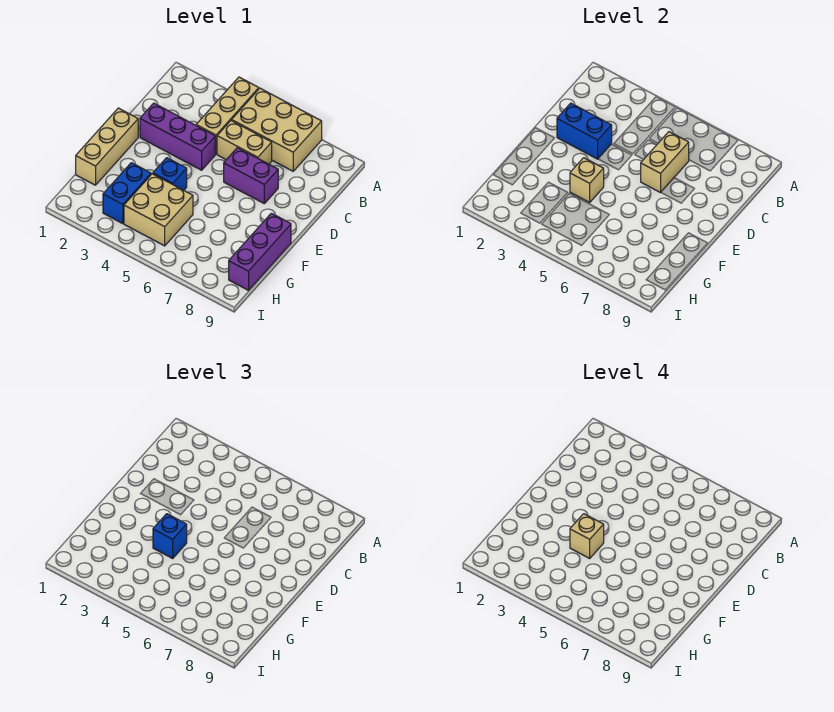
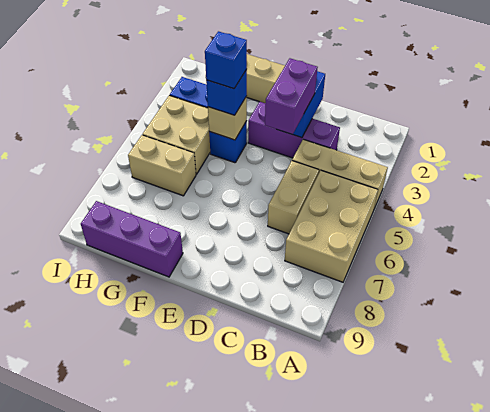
tan brick C6:D6 level 2 -> tan brick G6:H6 level 1
purple brick D2:D4 level 1 -> purple brick C3:E3 level 1
purple brick D6:D7 level 1 -> purple brick D3:D4 level 3
tan brick F4 level 4 -> blue brick F4 level 4

